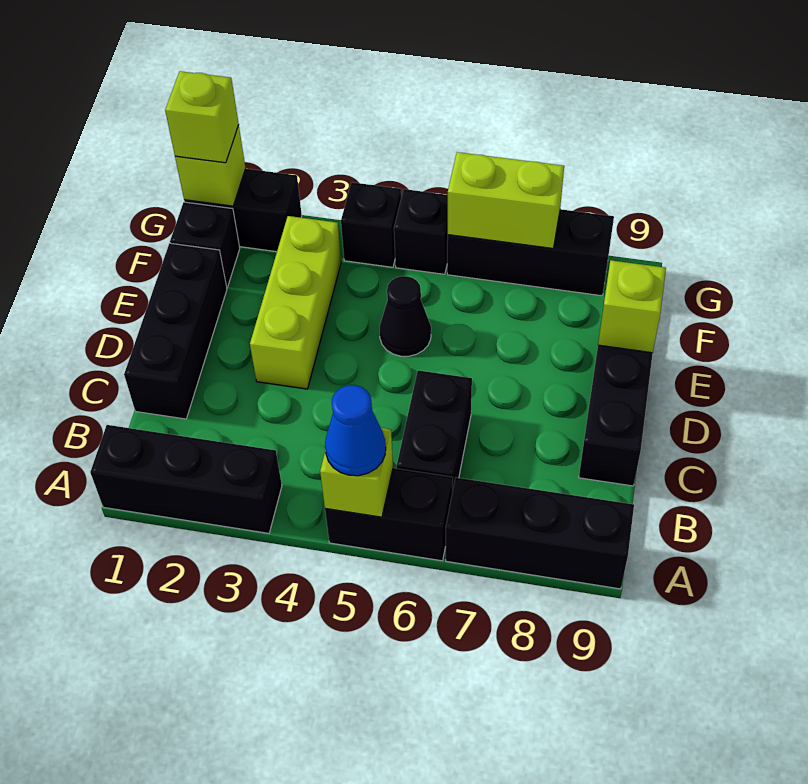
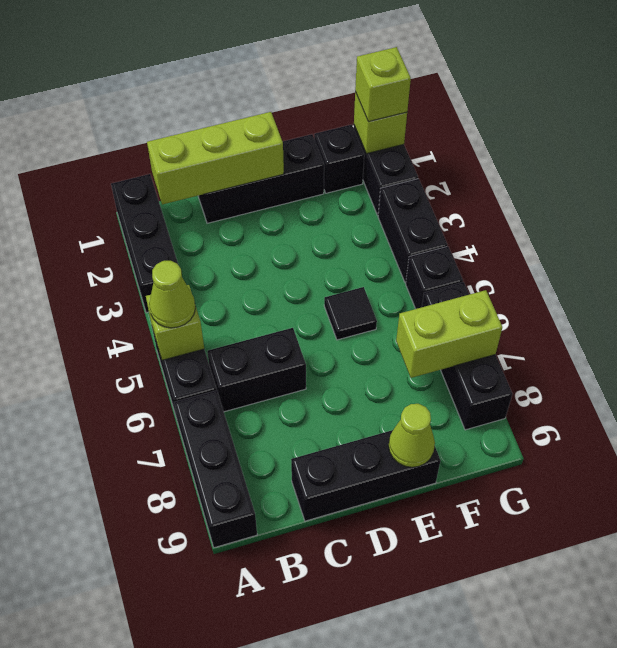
blue cone A5 level 3 -> lime cone A5 level 3
lime brick D3:F3 level 1 -> lime brick B1:D1 level 2
black cone E5 level 1 -> black tile E5 level 1
lime brick E9 level 2 -> lime cone E9 level 2
black brick G4 level 1 -> black brick G3:G4 level 1
lime brick G6:G7 level 2 -> lime brick F7:G7 level 2

